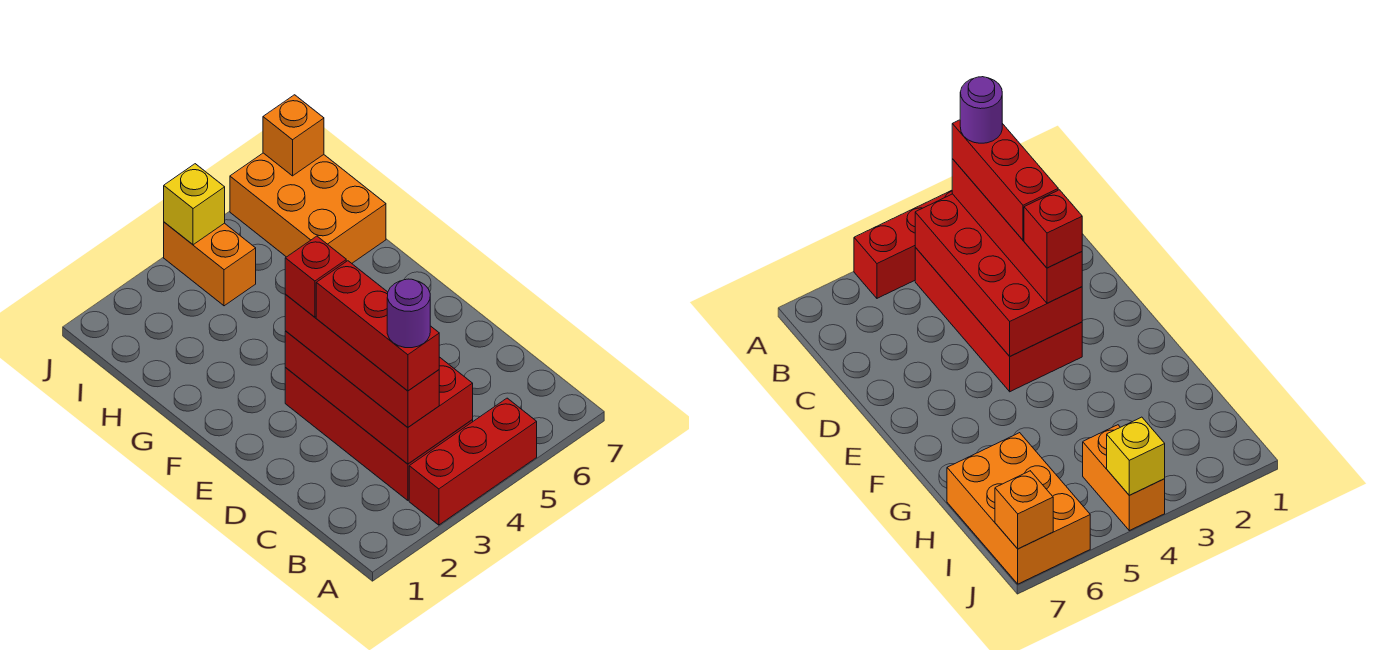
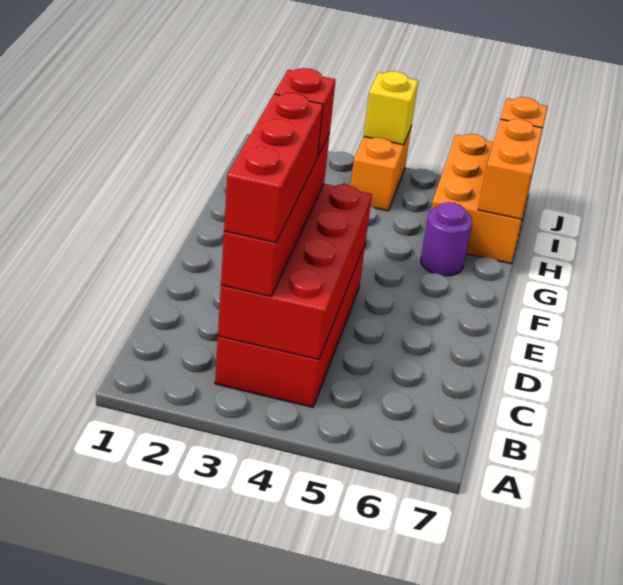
red brick A3:A5 level 1 -> none
purple round brick B3 level 5 -> purple round brick G6 level 1
none -> orange brick H7:I7 level 2

